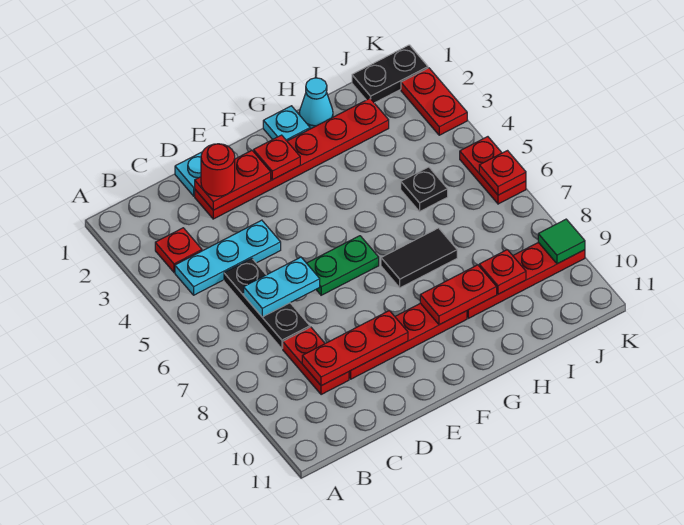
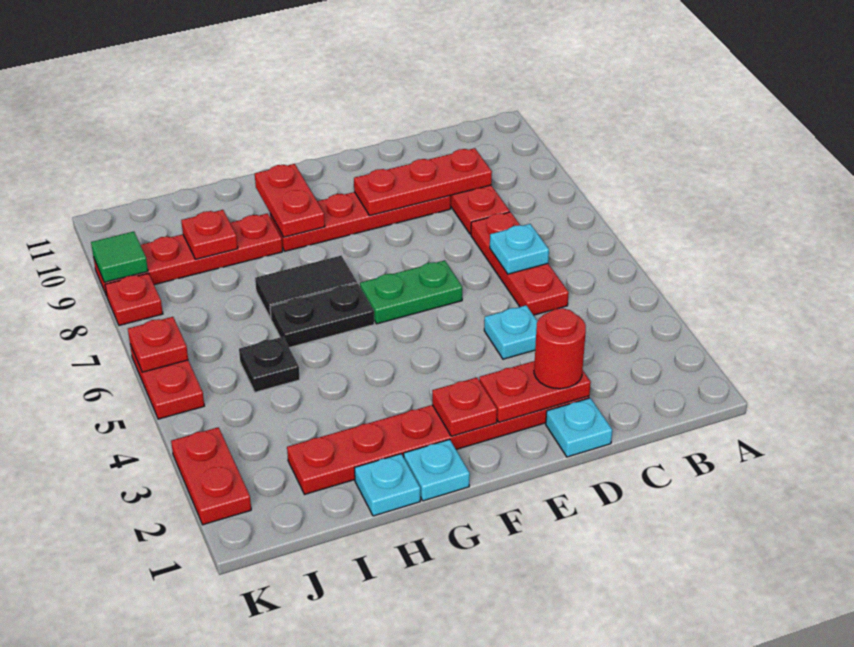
red plate B3 level 1 -> red plate K8 level 1
cyan plate B4:D4 level 1 -> cyan plate D4 level 1
black plate C5:C7 level 1 -> red plate C5:C7 level 1
cyan plate C6:D6 level 2 -> cyan plate C6 level 2
red plate G9:H9 level 2 -> red plate G9:G10 level 2
cyan cone H1 level 1 -> cyan plate H1 level 1
black plate J1:K1 level 1 -> black plate G6:H6 level 1

